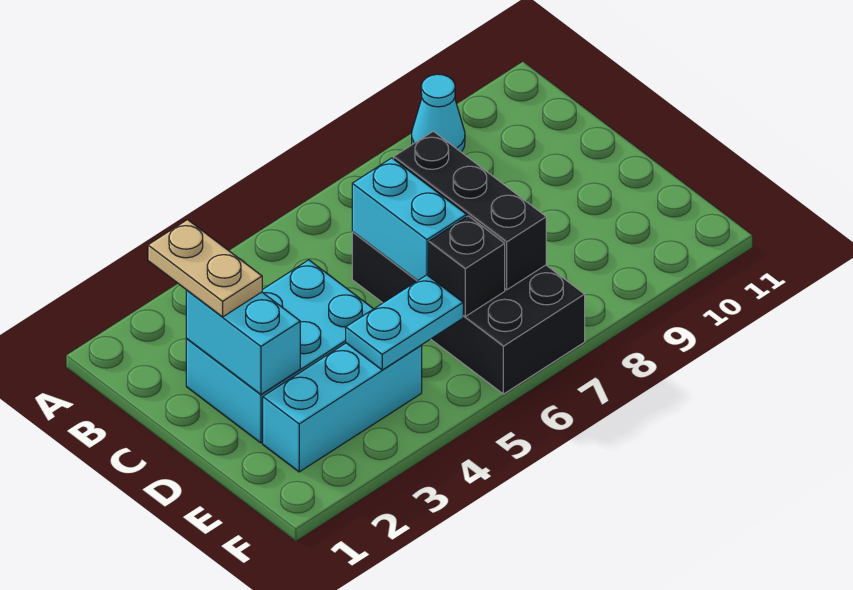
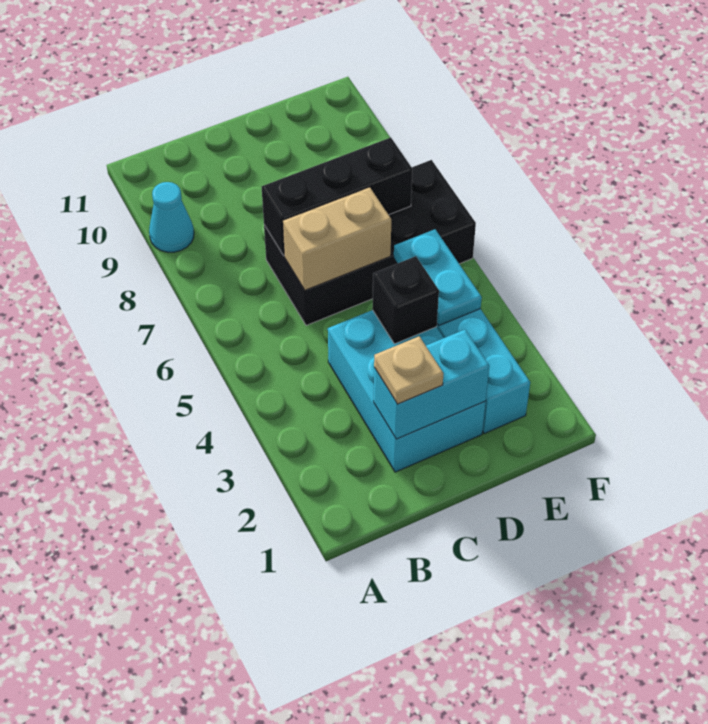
tan plate B2:C2 level 3 -> tan plate C2 level 3
cyan brick C6:D6 level 2 -> tan brick C6:D6 level 2
black brick E6 level 2 -> black brick D4 level 2

